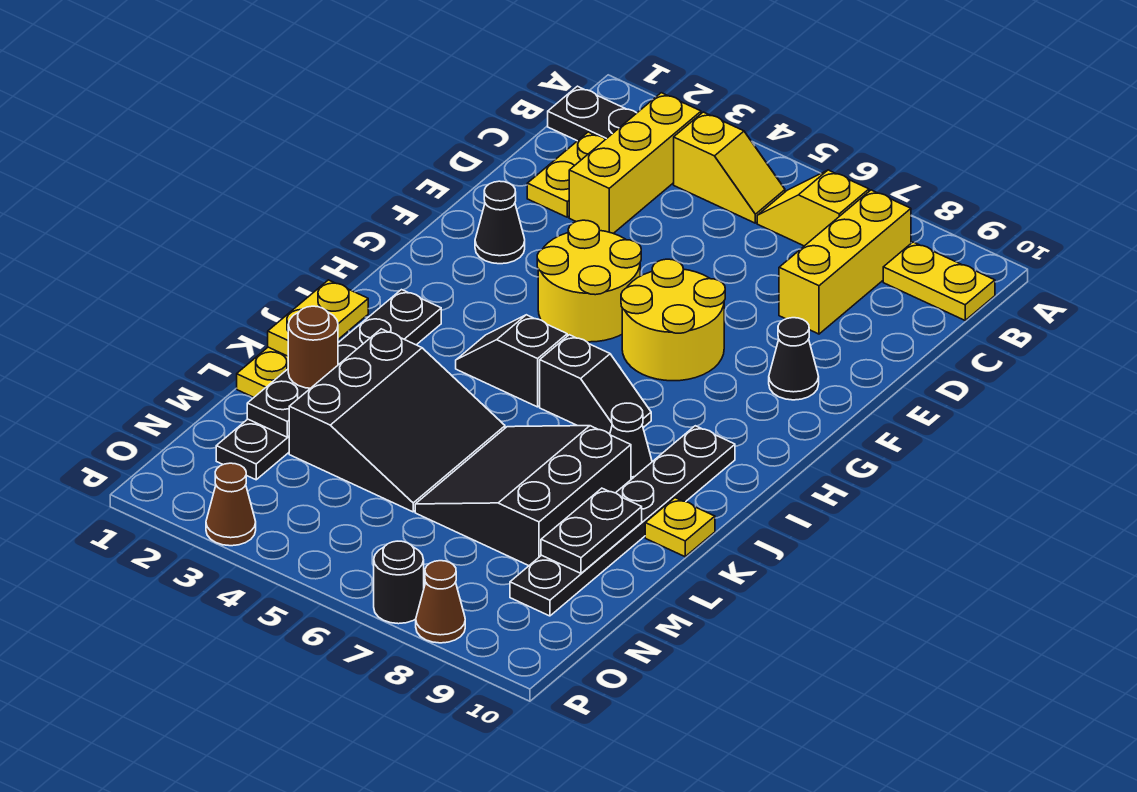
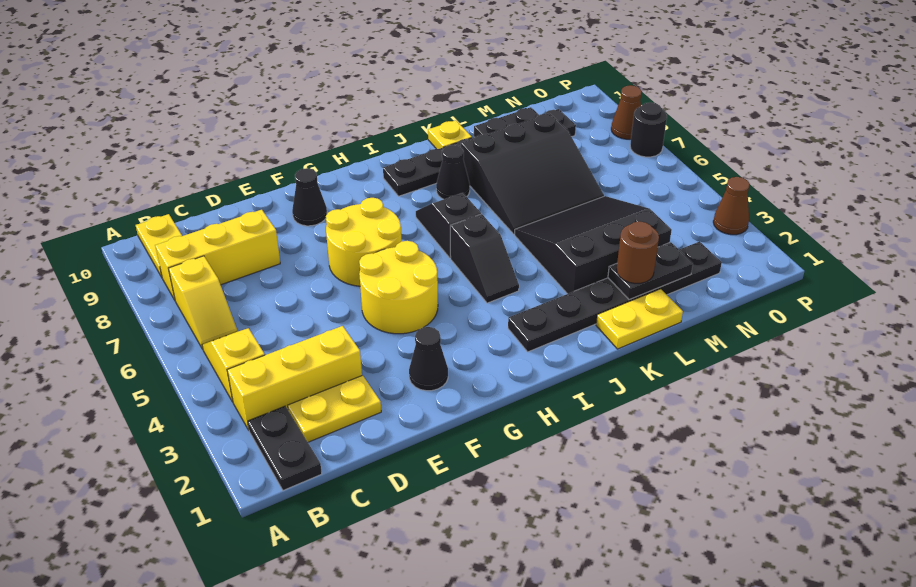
yellow plate J1:K1 level 2 -> none

